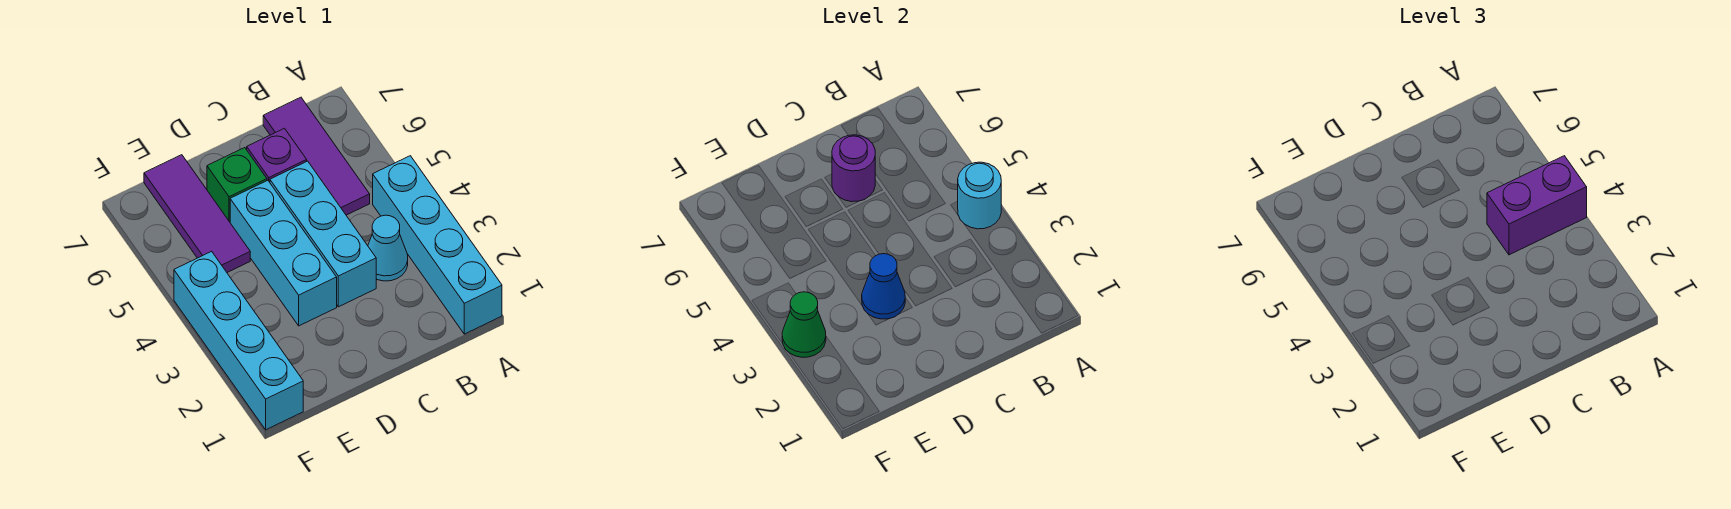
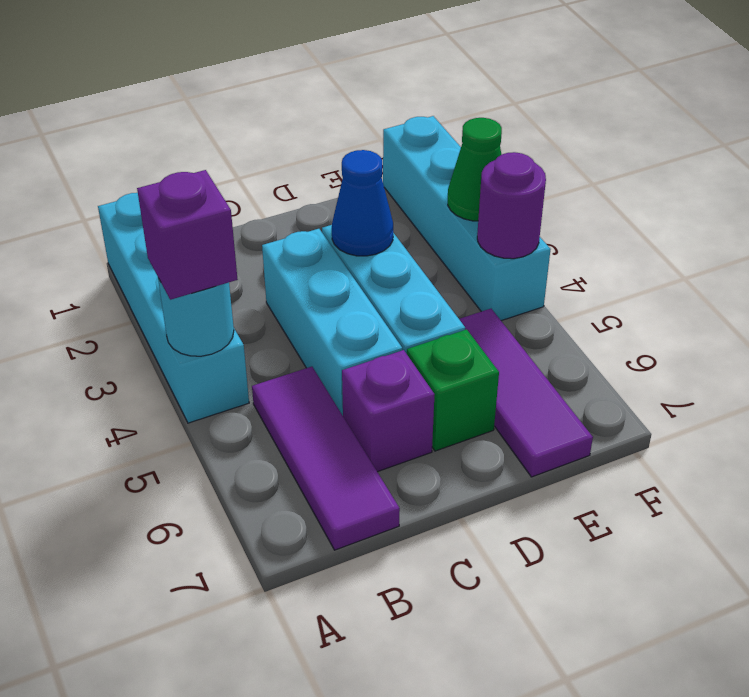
purple brick A4:B4 level 3 -> purple brick A4 level 3
cyan cone B3 level 1 -> none
purple round brick C6 level 2 -> purple round brick F4 level 2

